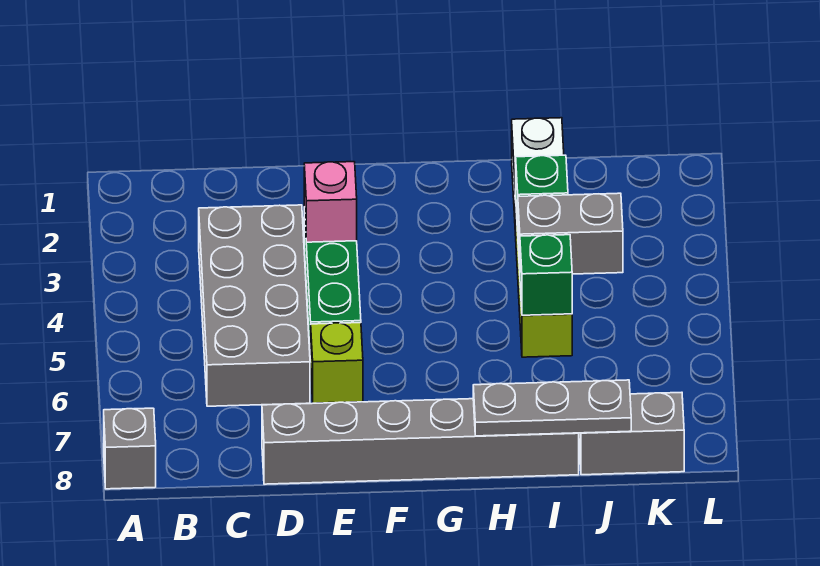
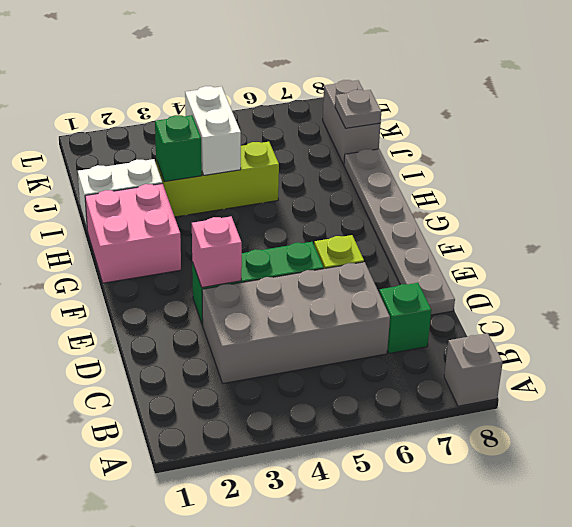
grey brick D8:I8 level 1 -> grey plate D8:I8 level 1
none -> pink brick G1:H2 level 1
grey plate H8:J8 level 2 -> grey plate J8 level 2
grey brick I4:J4 level 2 -> white brick I4:J4 level 2
green brick I5 level 2 -> green brick C7 level 1

